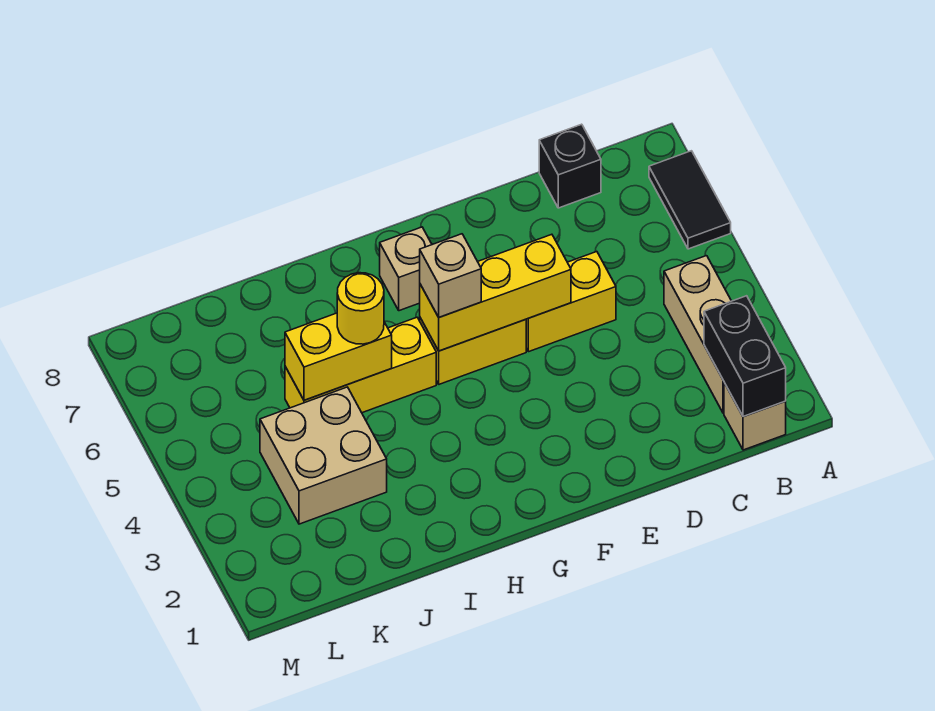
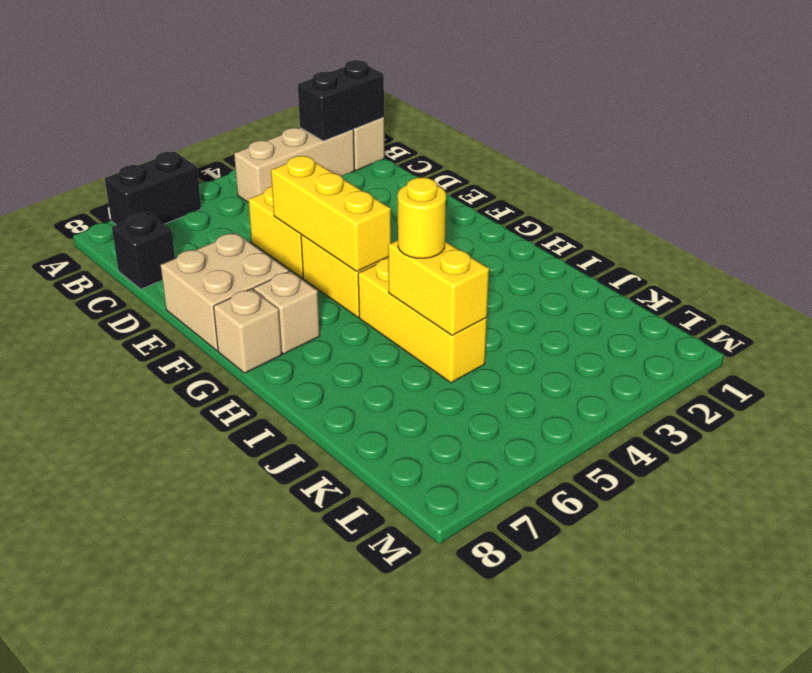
black tile A6:A7 level 1 -> black brick A6:A7 level 1
tan brick G5 level 3 -> tan brick G8 level 1
tan brick J3:K4 level 1 -> tan brick E7:F8 level 1

